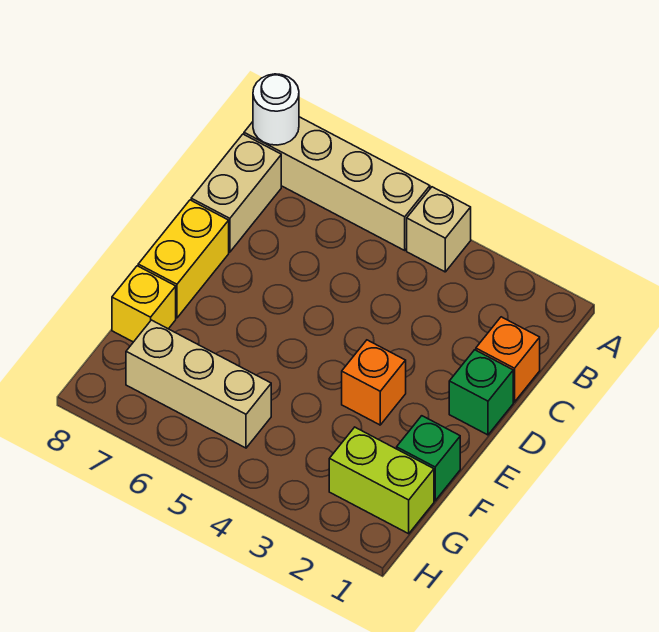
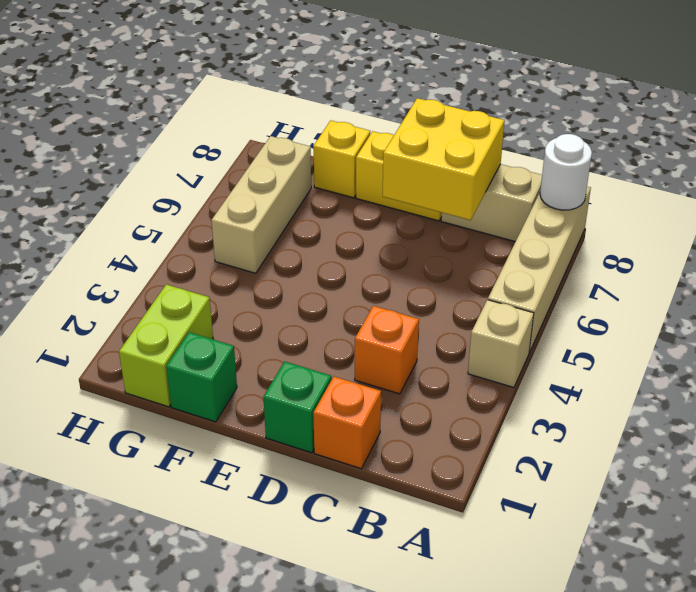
none -> yellow brick C7:D8 level 2
orange brick E3 level 1 -> orange brick C3 level 1

